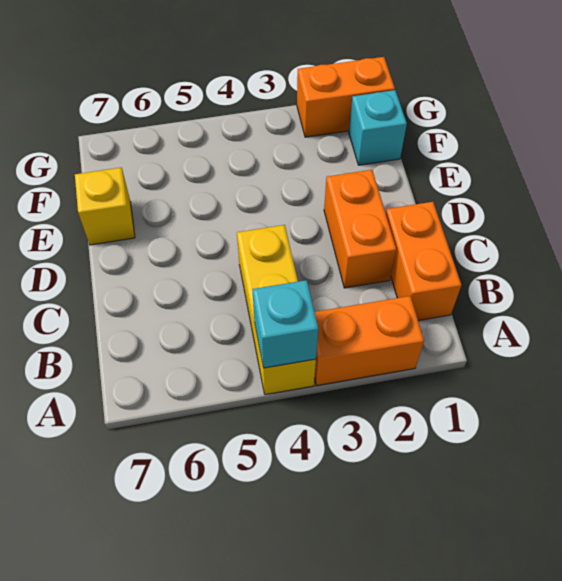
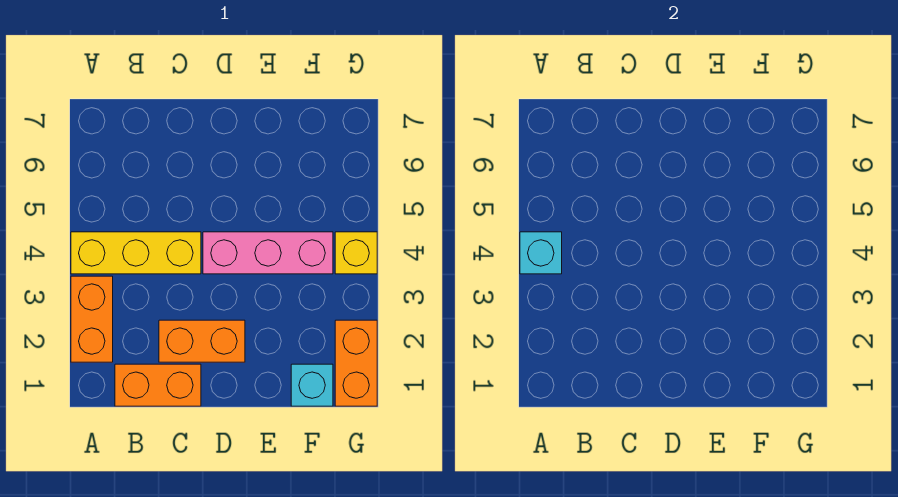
none -> pink brick D4:F4 level 1
yellow brick E7 level 1 -> yellow brick G4 level 1

